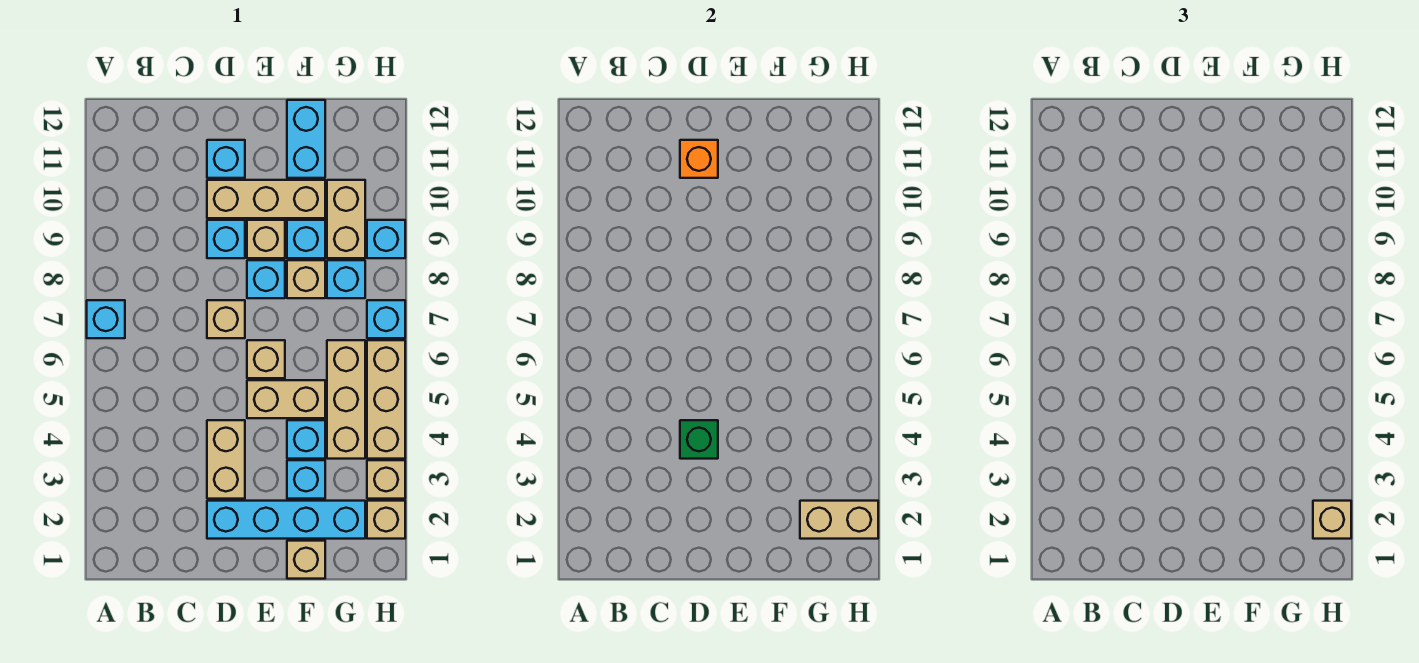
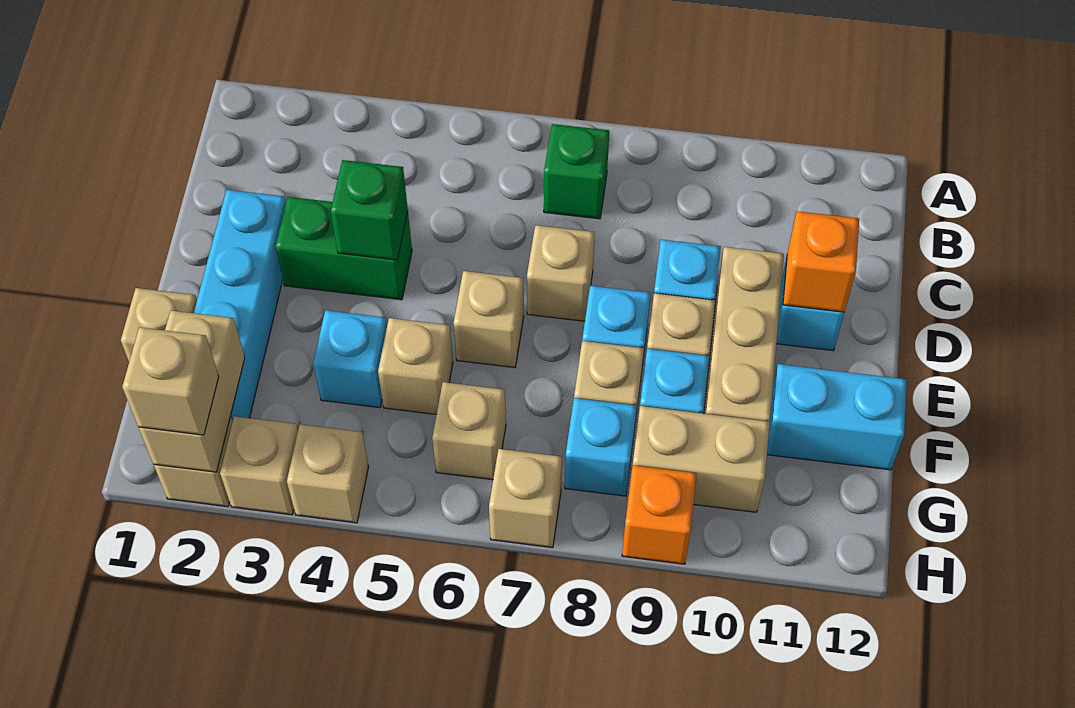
cyan brick A7 level 1 -> none
none -> green brick B7 level 1
tan brick D3:D4 level 1 -> green brick D3:D4 level 1
tan brick E5:F5 level 1 -> tan brick F5 level 1
cyan brick F3 level 1 -> none
tan brick G4:G6 level 1 -> tan brick G6 level 1
tan brick H4:H6 level 1 -> tan brick H4 level 1
cyan brick H7 level 1 -> tan brick H7 level 1
cyan brick H9 level 1 -> orange brick H9 level 1

